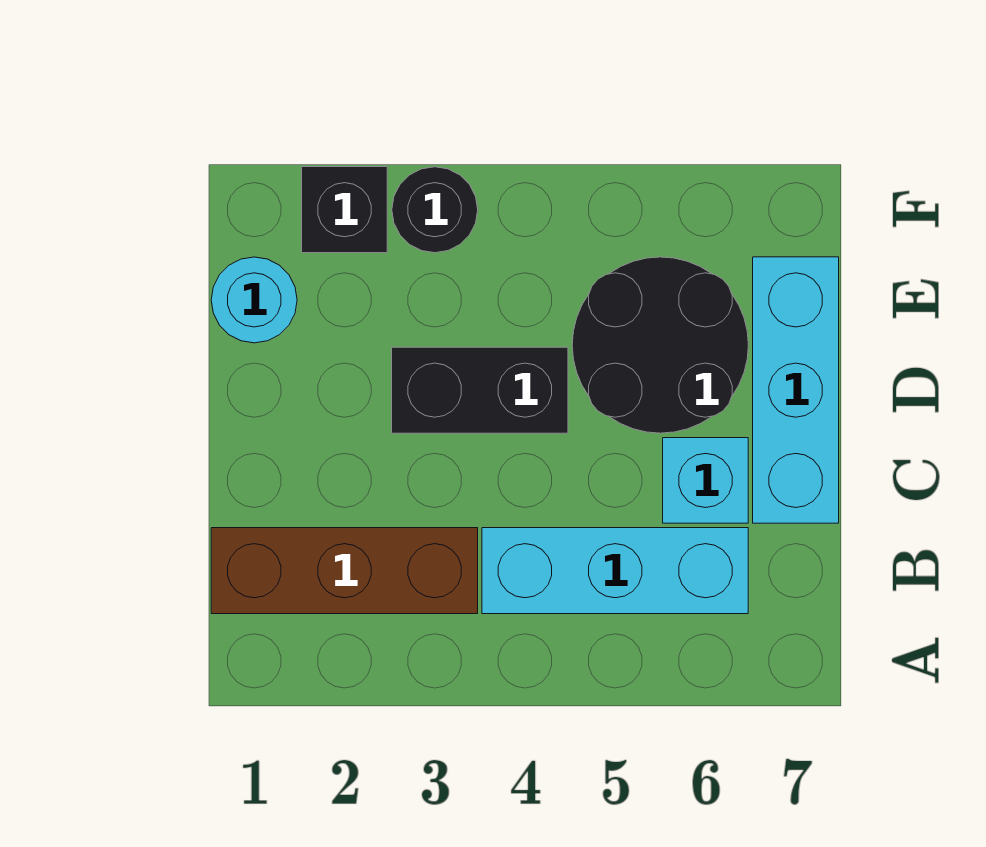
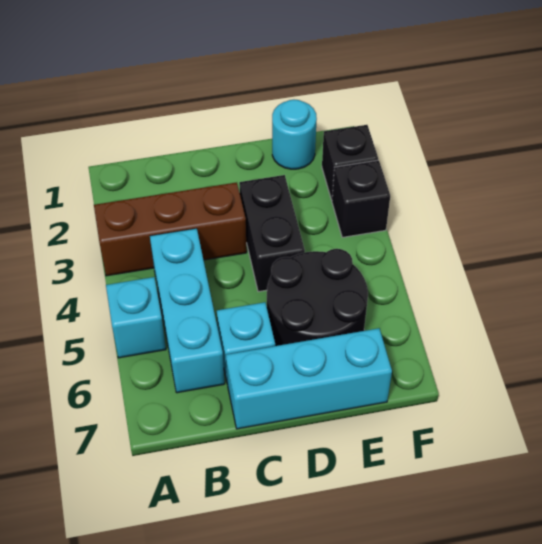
none -> cyan brick A5 level 1
brown brick B1:B3 level 1 -> brown brick A3:C3 level 1
black round brick F3 level 1 -> black brick F3 level 1

